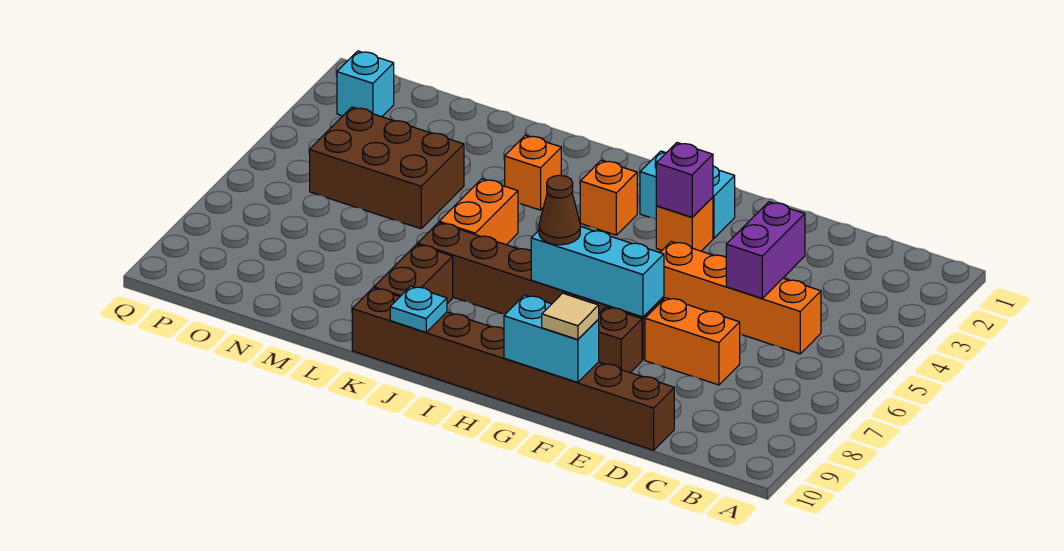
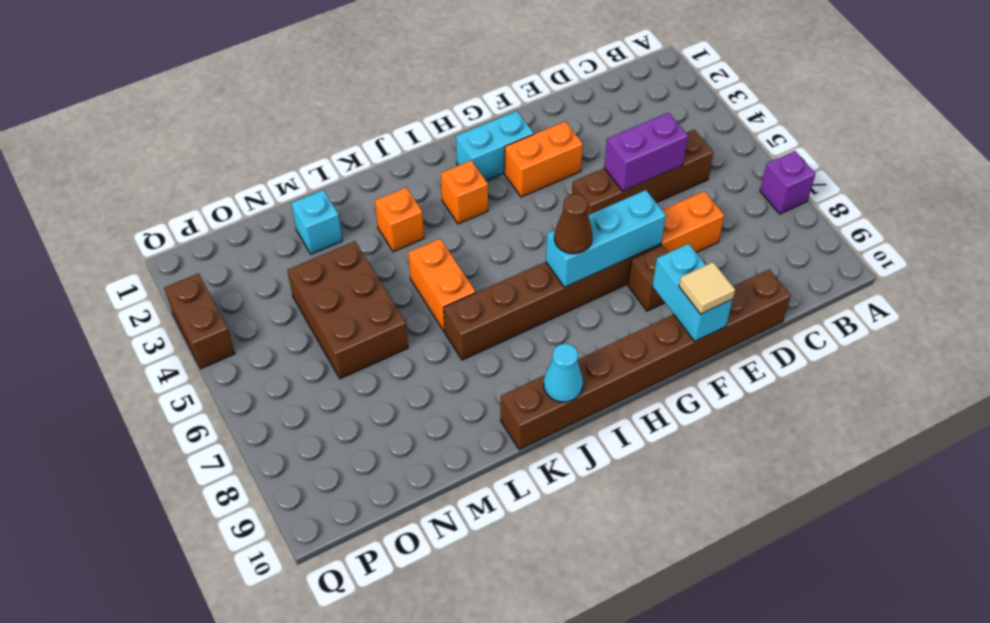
orange brick C5:F5 level 1 -> brown brick C5:F5 level 1
purple brick D4:D5 level 2 -> purple brick D5:E5 level 2
cyan brick F10:G10 level 2 -> cyan brick F9:F10 level 2
orange brick G3 level 1 -> orange brick F3:G3 level 1
purple brick G3 level 2 -> purple brick A7 level 1
cyan plate J10 level 2 -> cyan cone J10 level 2
brown brick K8:K9 level 1 -> brown brick Q3:Q4 level 1
brown brick M4:O5 level 1 -> brown brick M4:N6 level 1
cyan brick P2 level 1 -> cyan brick M2 level 1

